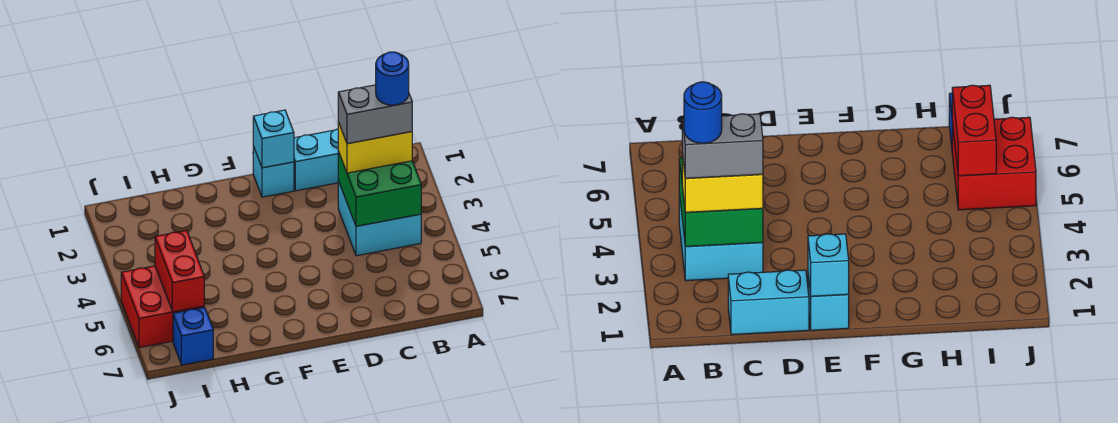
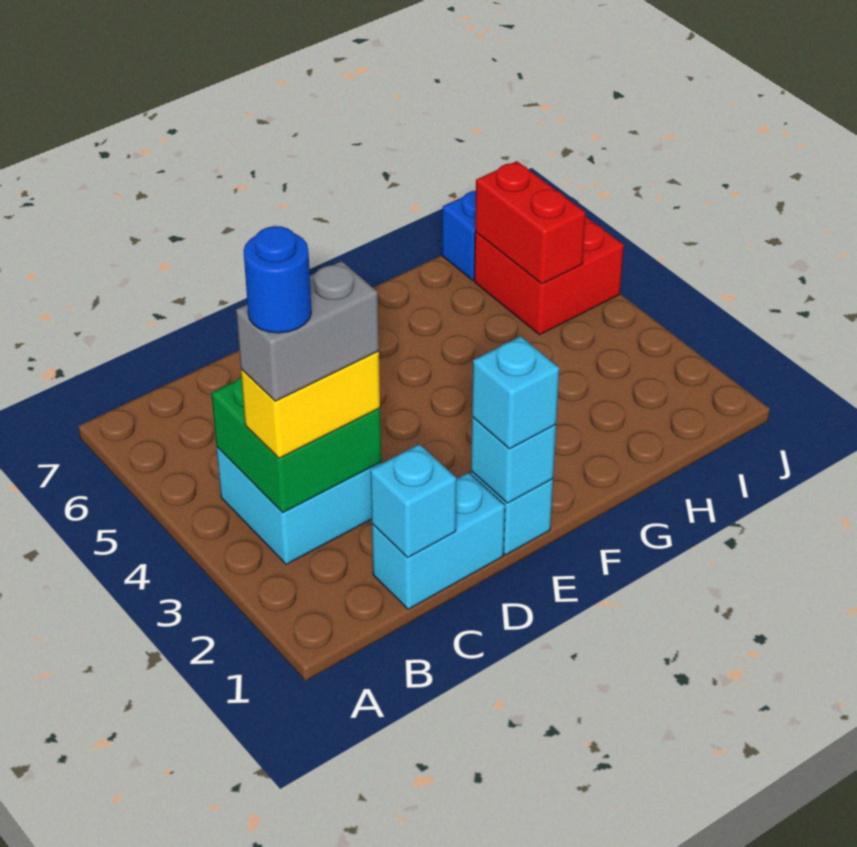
none -> cyan brick C1 level 2
none -> cyan brick E1 level 3

